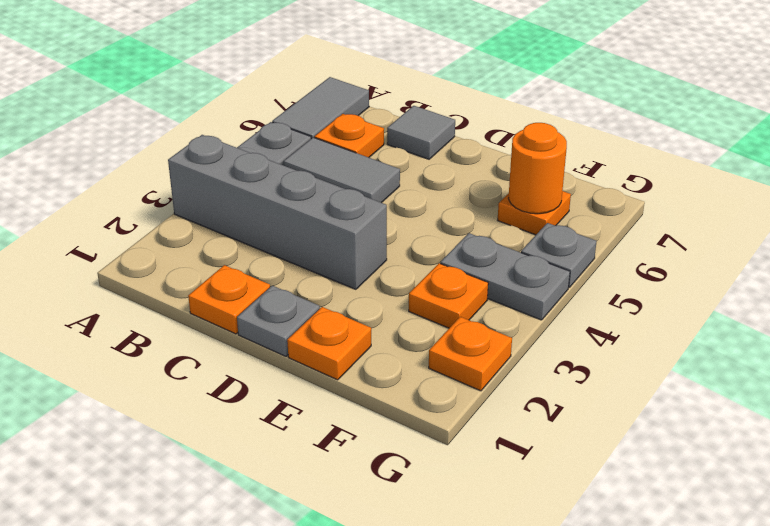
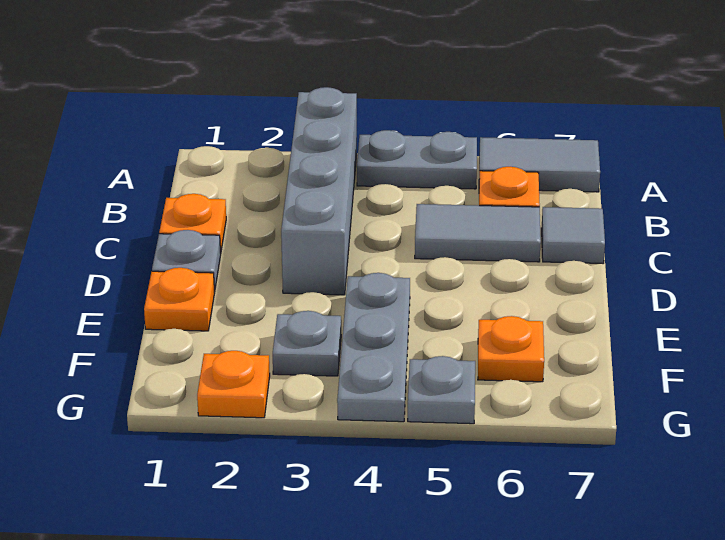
grey tile B5:C5 level 1 -> grey tile C5:C6 level 1
orange plate F3 level 1 -> grey plate F3 level 1
grey plate F4:G4 level 1 -> grey plate E4:G4 level 1
orange round brick F6 level 2 -> none

